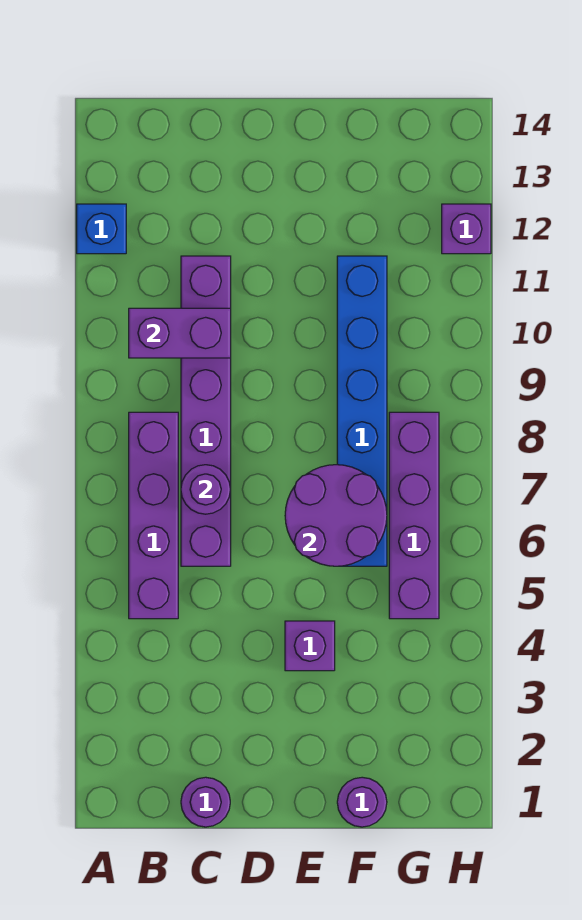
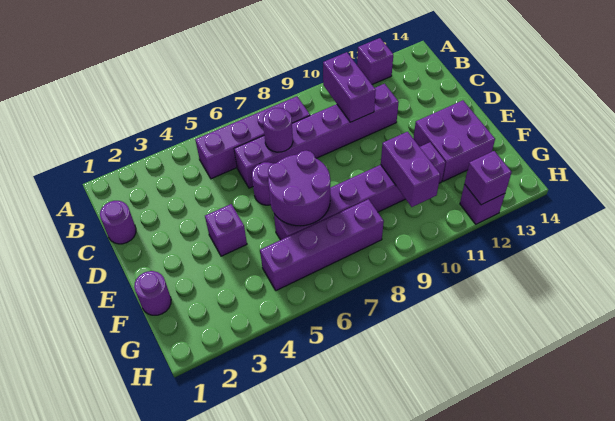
blue brick A12 level 1 -> purple brick A12 level 1
none -> purple round brick D6 level 1
none -> purple brick E12:F13 level 1
blue brick F6:F11 level 1 -> purple brick F6:F11 level 1
none -> purple brick F10:G10 level 2
none -> purple brick H12 level 2

